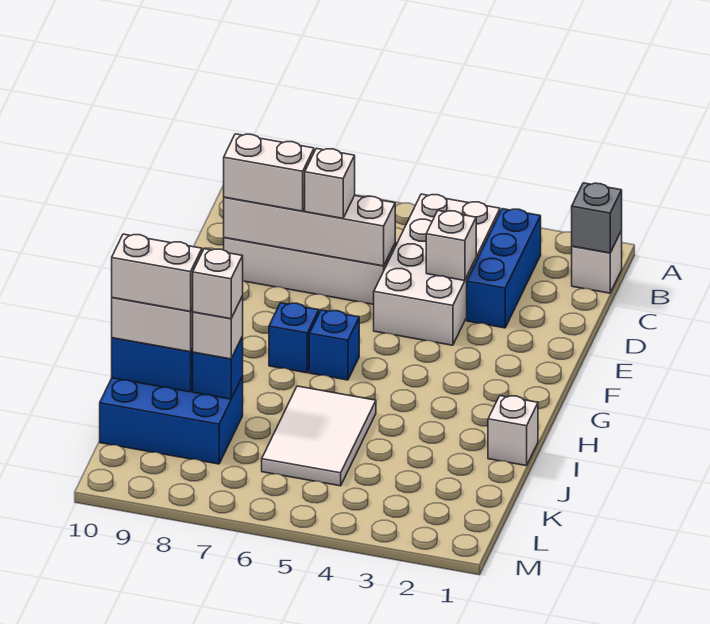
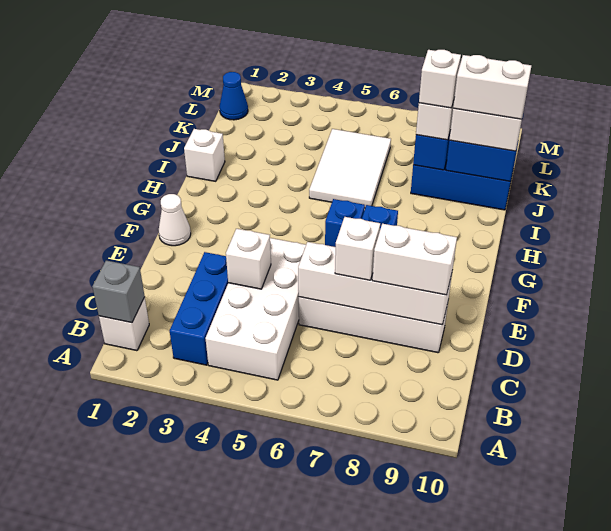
none -> white cone F1 level 1
none -> blue cone L1 level 1

